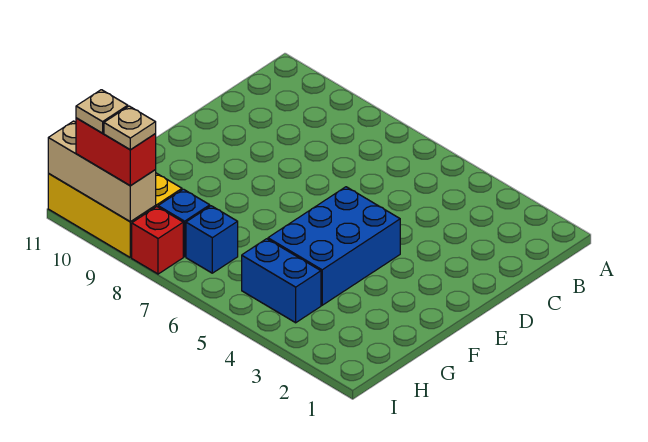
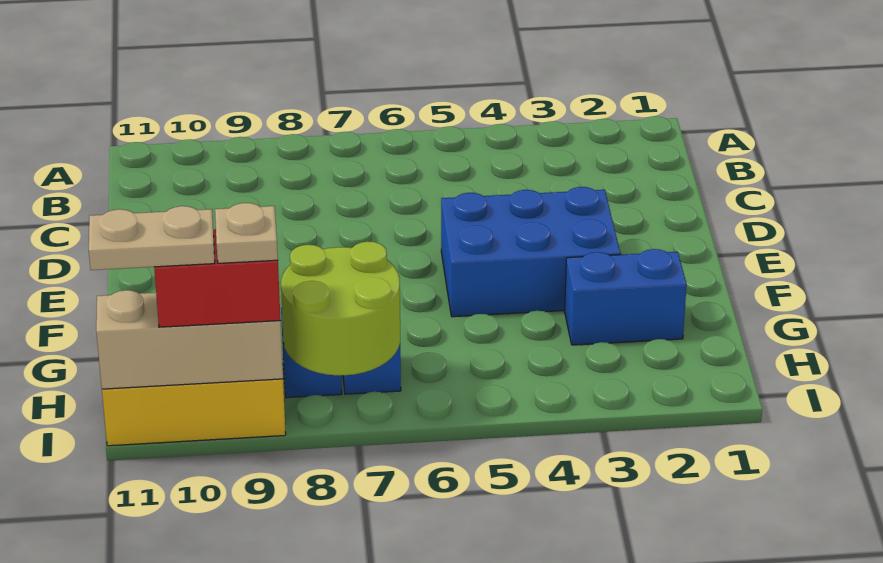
blue brick E4:G5 level 1 -> blue brick E3:F5 level 1
blue brick H4:H5 level 1 -> blue brick G2:G3 level 1
none -> lime round brick H7:I8 level 2
red brick I8 level 1 -> none
tan plate I10 level 4 -> tan plate I10:I11 level 4

